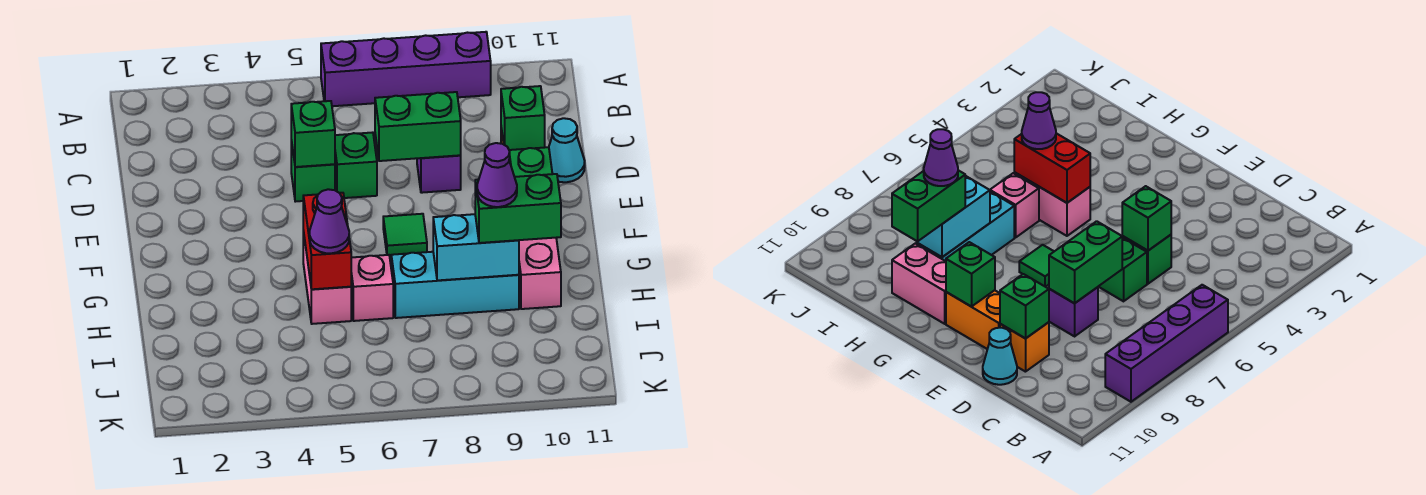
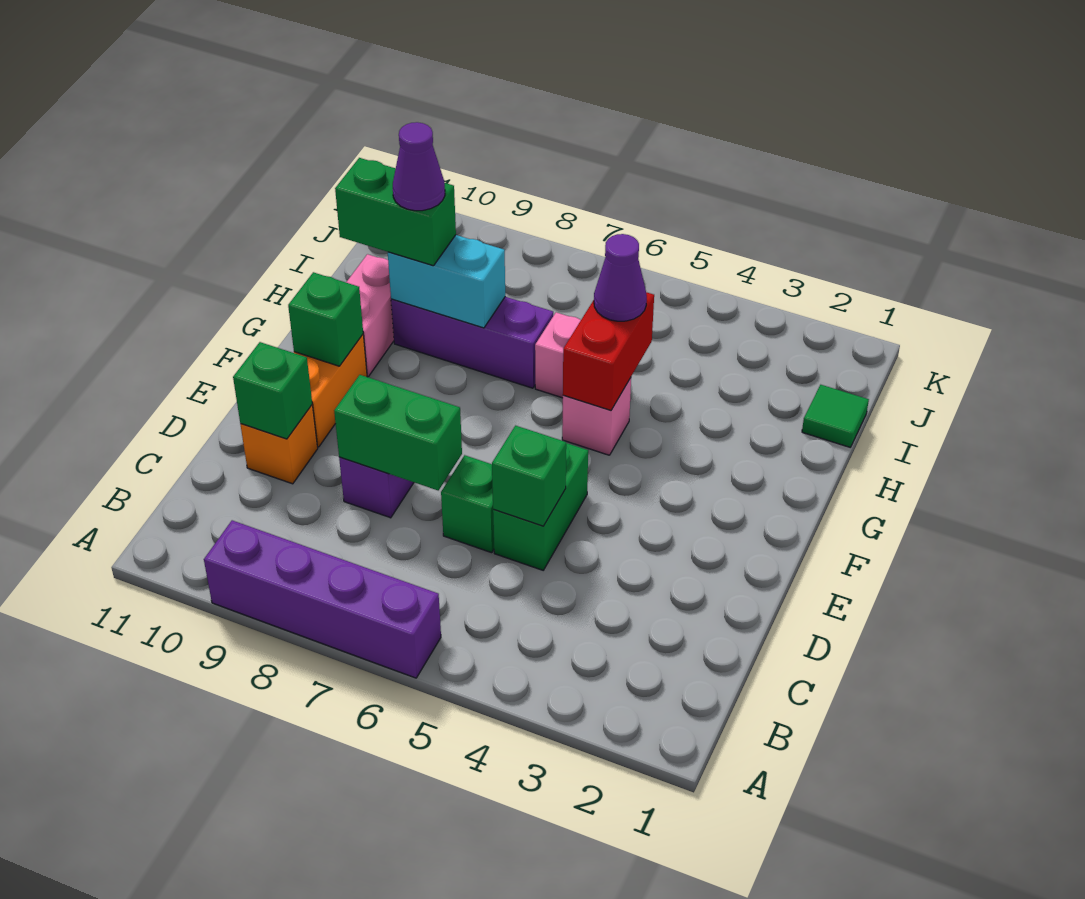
green brick D5 level 1 -> green brick D5:E5 level 1
cyan cone D11 level 1 -> none
green tile F7 level 1 -> green tile I1 level 1
pink brick G5:H5 level 1 -> pink brick G5 level 1
cyan brick H7:H9 level 1 -> purple brick H7:H9 level 1

